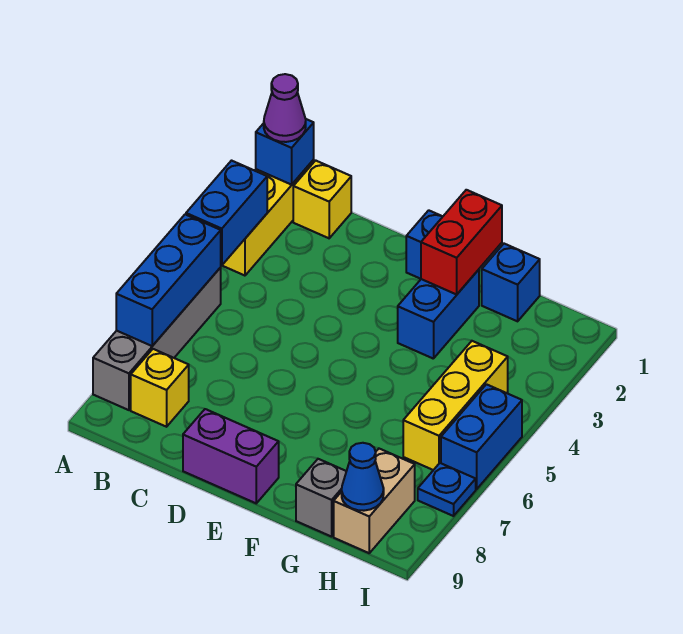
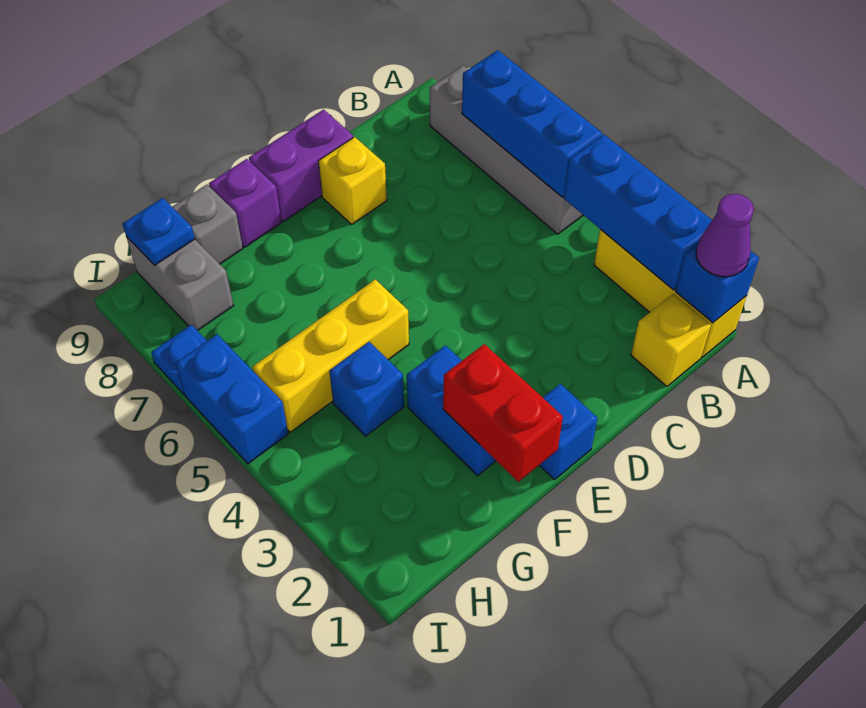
blue brick A3:A4 level 2 -> blue brick A2:A4 level 2
yellow brick B8 level 1 -> yellow brick D8 level 1
none -> purple brick F9 level 1
blue brick G1 level 1 -> blue brick G4 level 1
yellow brick H4:H6 level 1 -> yellow brick F5:H5 level 1
tan brick H8:H9 level 1 -> grey brick H8:H9 level 1
blue cone H9 level 2 -> blue plate H9 level 2

